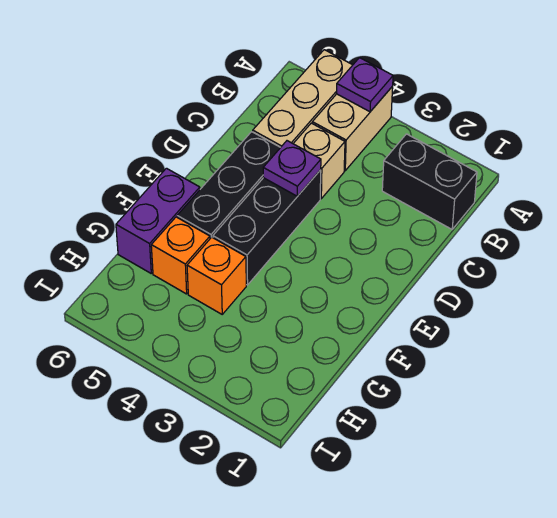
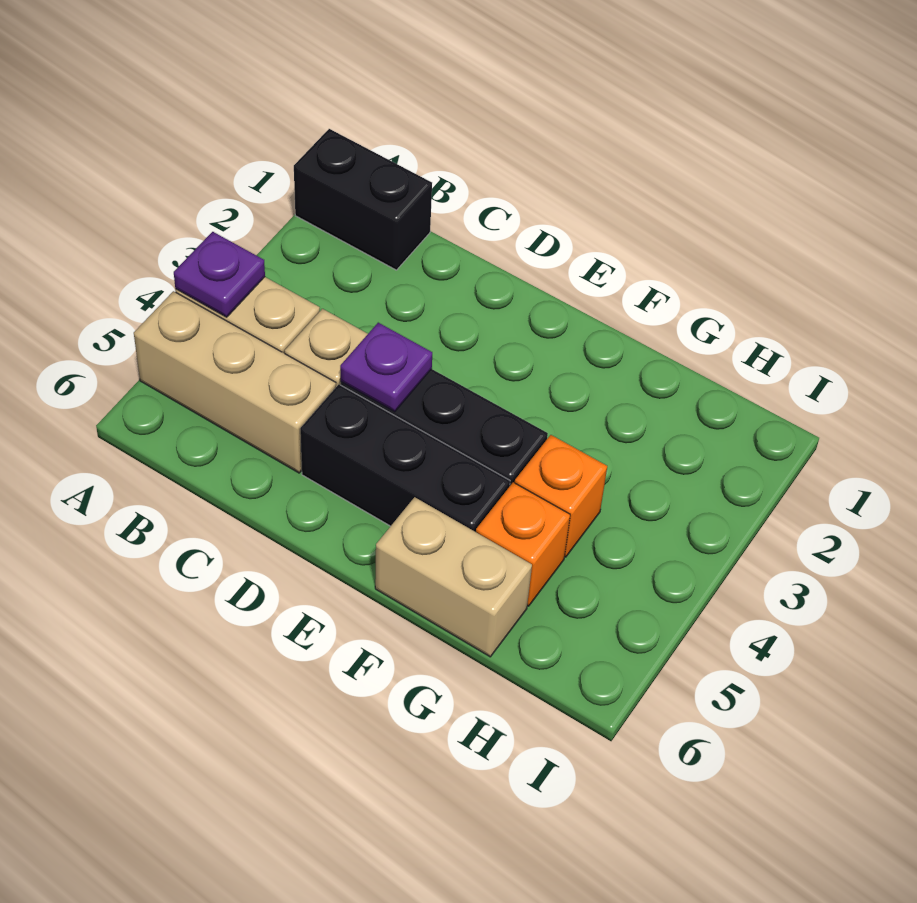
black brick B1:B2 level 1 -> black brick A1:B1 level 1
purple brick F6:G6 level 1 -> tan brick F6:G6 level 1

